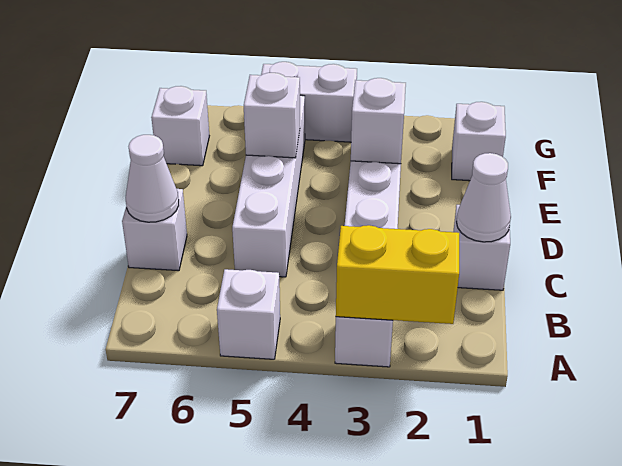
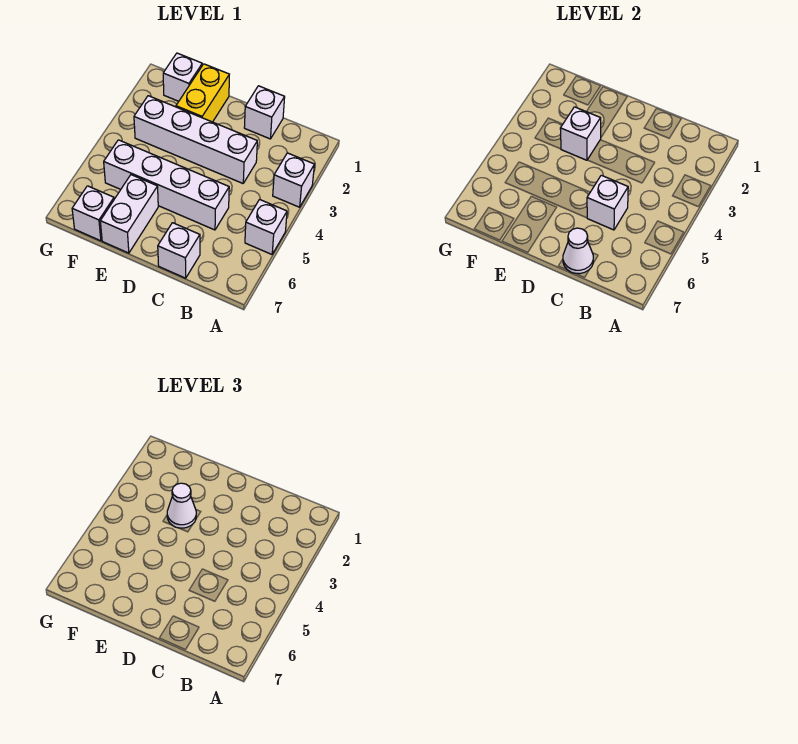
yellow brick A2:A3 level 2 -> yellow brick E1:E2 level 1
white cone C1 level 2 -> white cone E3 level 3
white brick E5 level 2 -> white brick C5 level 2
white brick G4:G5 level 1 -> white brick E6:E7 level 1

